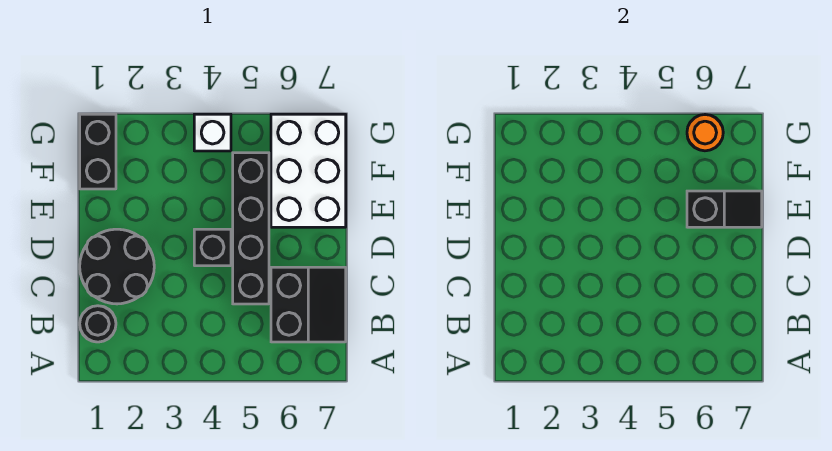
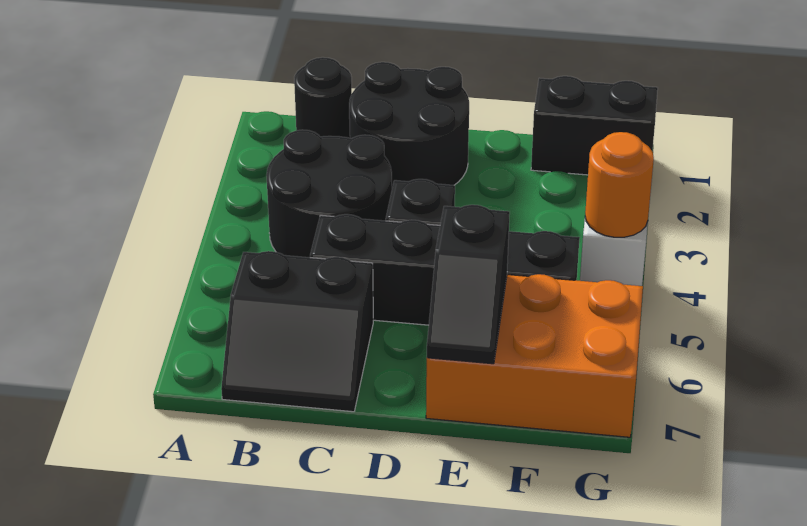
none -> black round brick B3:C4 level 1
white brick E6:G7 level 1 -> orange brick E6:G7 level 1
orange round brick G6 level 2 -> orange round brick G4 level 2

